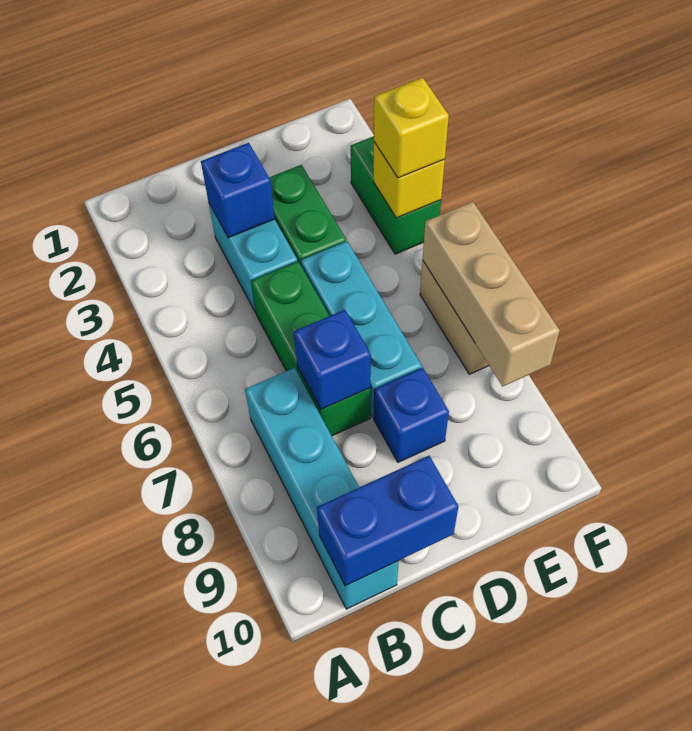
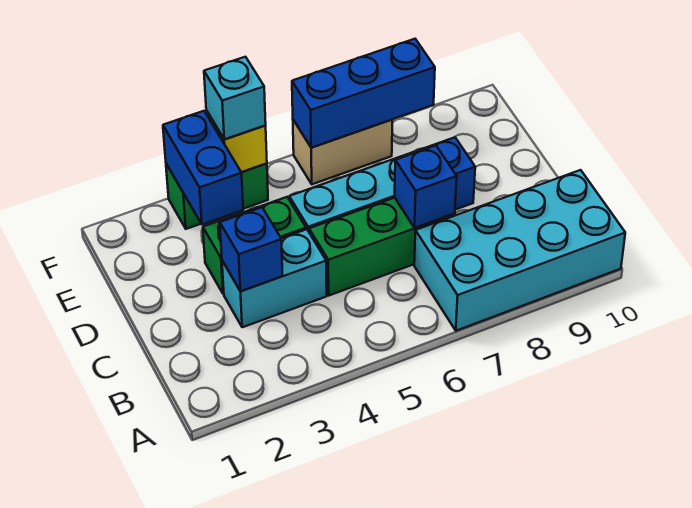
cyan brick B7:B10 level 1 -> cyan brick A7:B10 level 1
blue brick B10:C10 level 2 -> blue brick E3:F3 level 2
yellow brick F4 level 3 -> cyan brick F4 level 3
tan brick F6:F8 level 2 -> blue brick F6:F8 level 2

